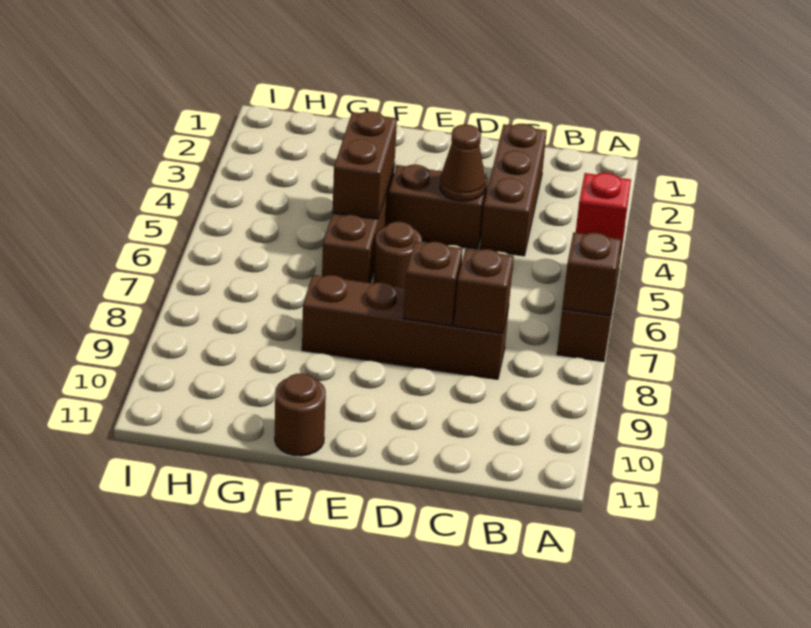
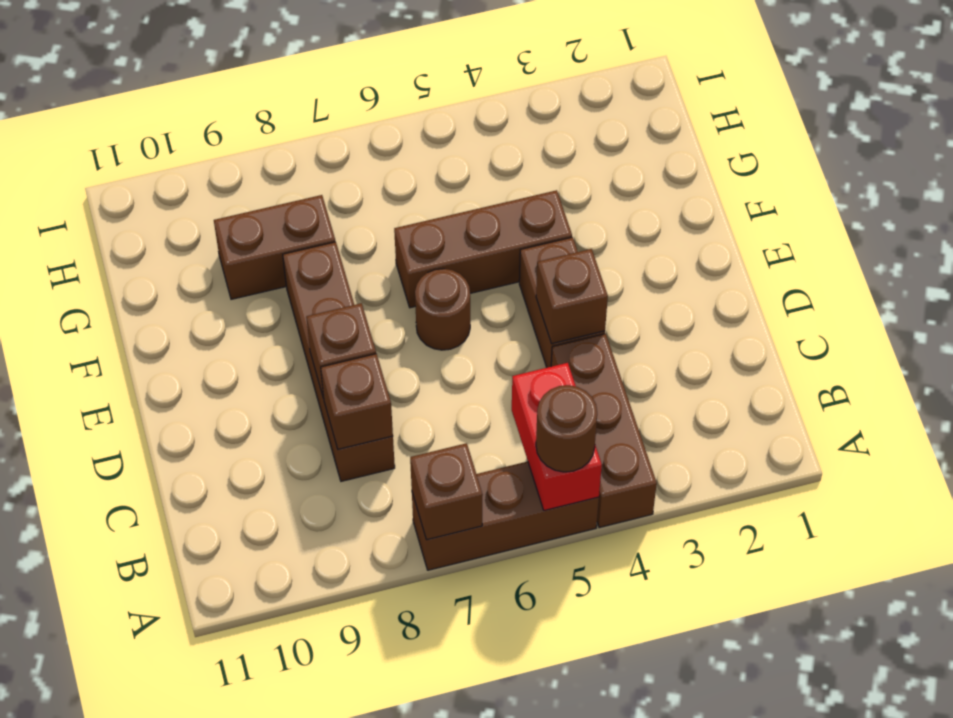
red brick A5 level 2 -> red brick A5:B5 level 2
brown brick C2:C4 level 1 -> brown brick A4:C4 level 1
brown cone D4 level 2 -> brown brick D4 level 2
brown brick F4:F5 level 2 -> brown brick G8:G9 level 1
brown round brick F11 level 1 -> brown round brick A5 level 3

